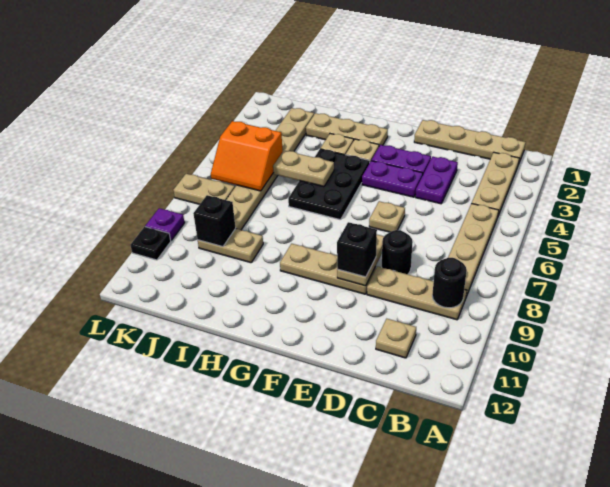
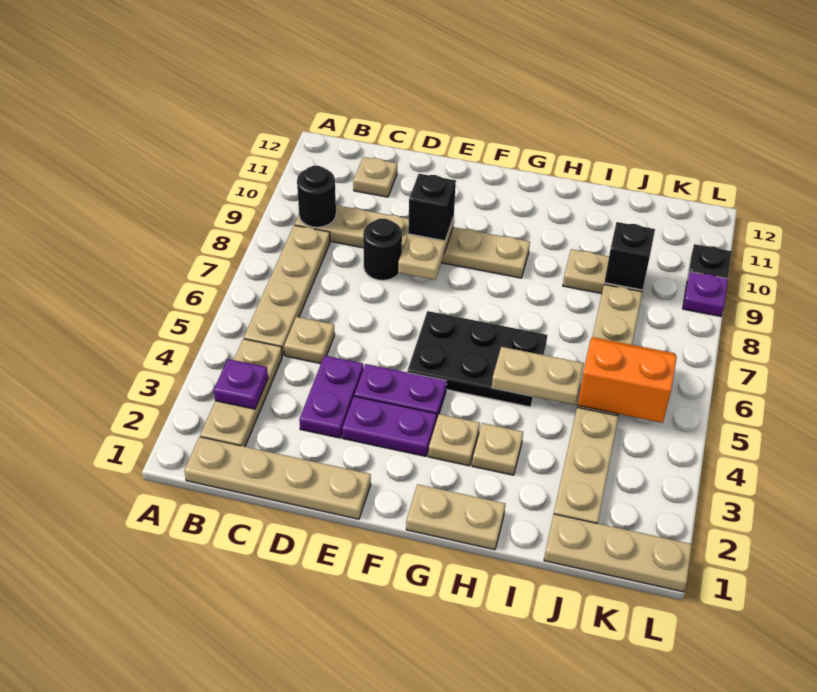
none -> purple plate B3 level 2
tan plate E6 level 1 -> tan plate C5 level 1
tan plate G2:I2 level 1 -> tan plate J1:L1 level 1
black plate G4:H6 level 1 -> black plate F5:H6 level 1
tan plate K7:L7 level 1 -> tan plate G1:H1 level 1

